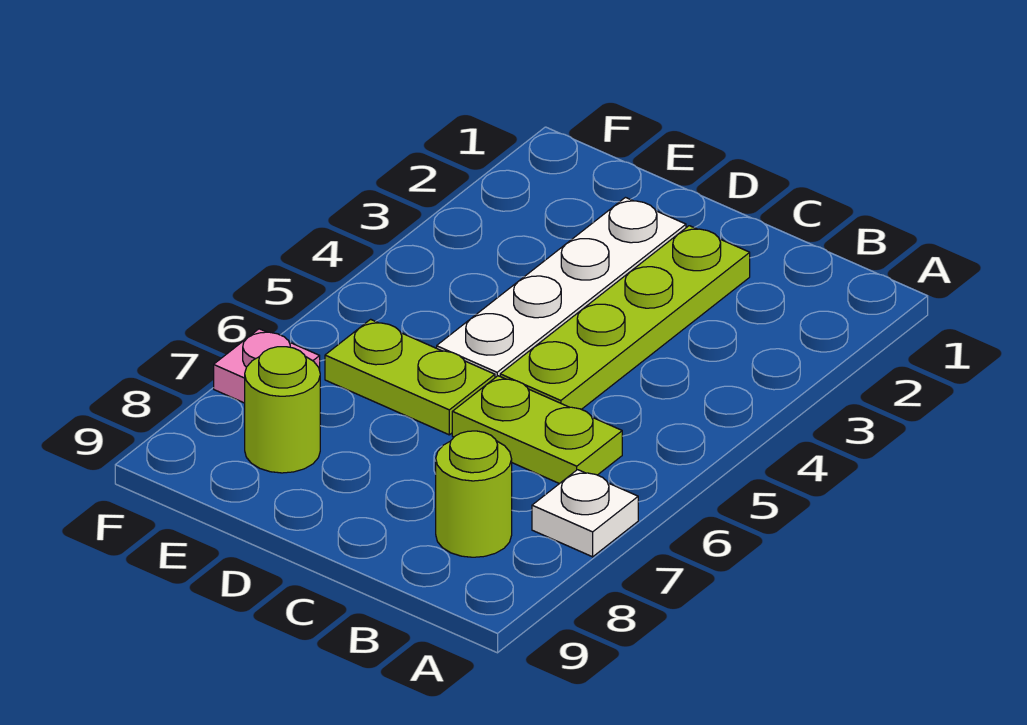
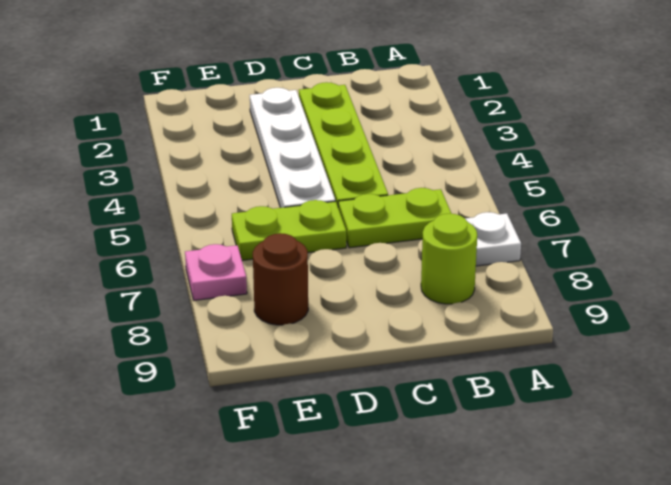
lime round brick E8 level 1 -> brown round brick E8 level 1

